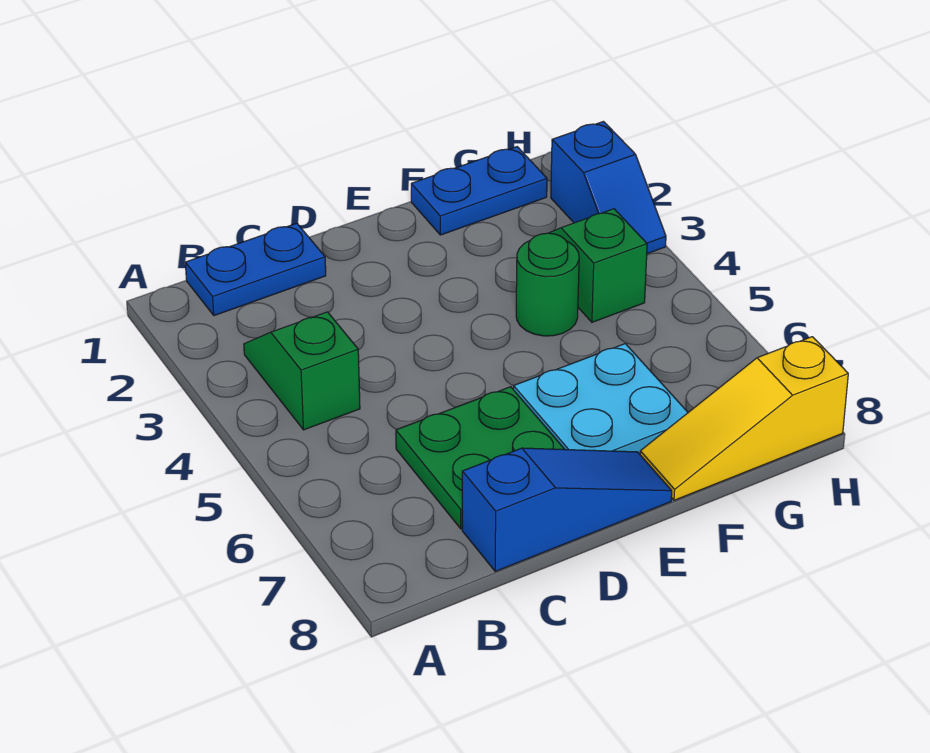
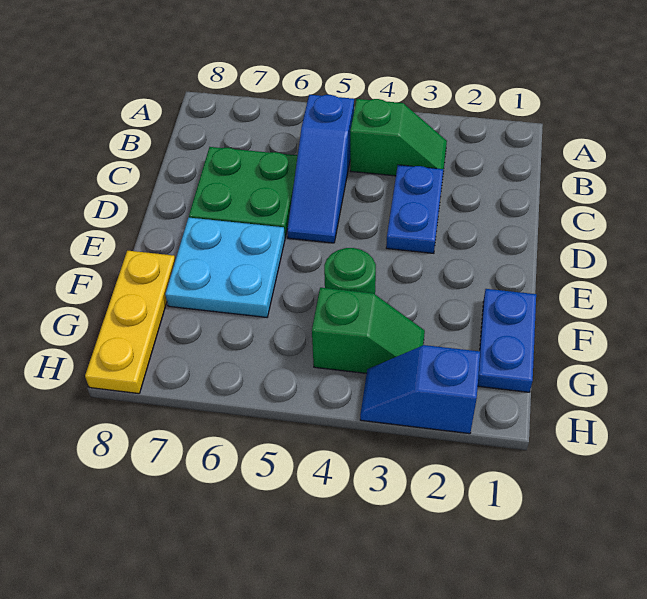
blue plate B1:C1 level 1 -> blue plate C3:D3 level 1
blue slope C8:E8 level 1 top C -> blue slope B5:D5 level 1 top B
yellow slope F8:H8 level 1 top H -> yellow plate F8:H8 level 1

